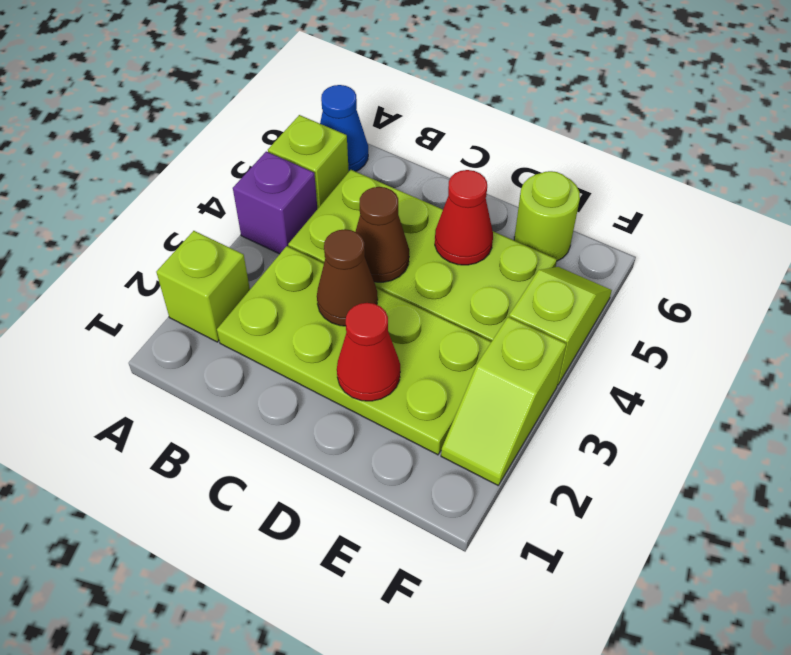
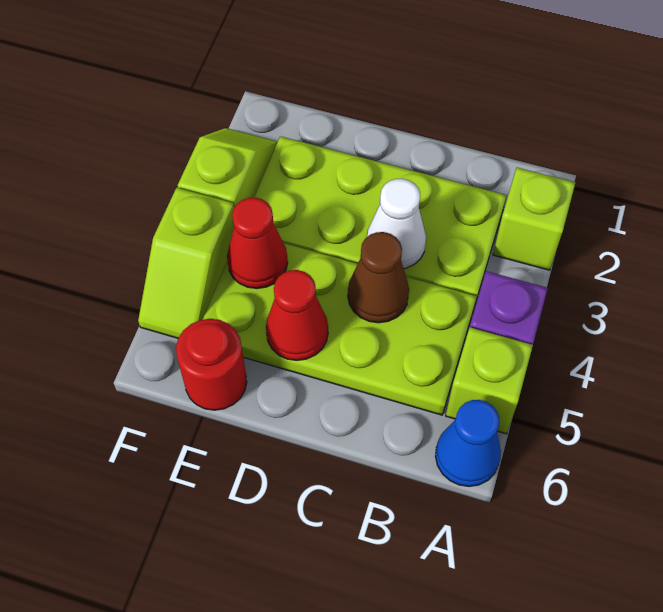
brown cone C3 level 2 -> white cone C3 level 2
red cone D2 level 2 -> red cone E4 level 2
lime round brick E6 level 1 -> red round brick E6 level 1

